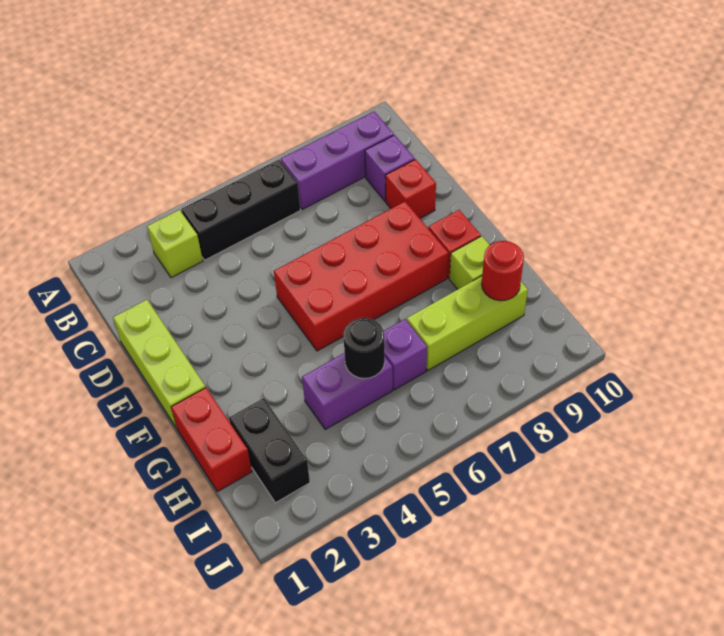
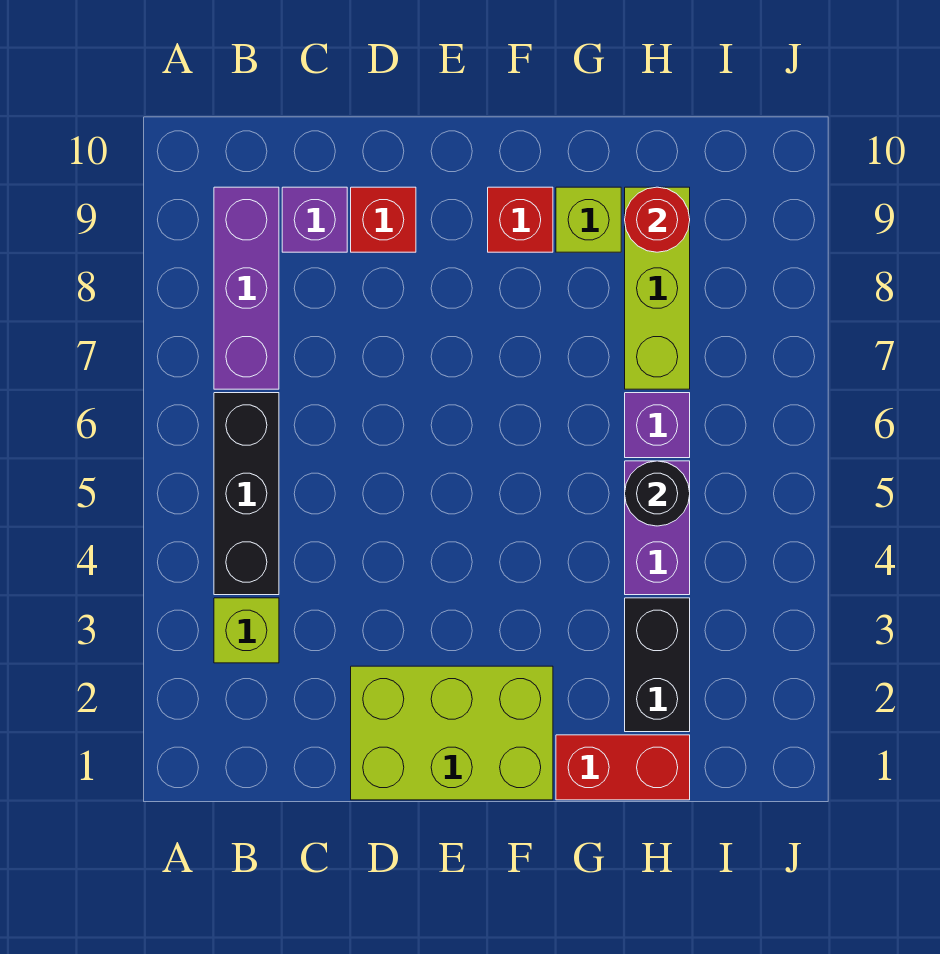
lime brick D1:F1 level 1 -> lime brick D1:F2 level 1
red brick E5:F8 level 1 -> none
black brick H2:I2 level 1 -> black brick H2:H3 level 1

